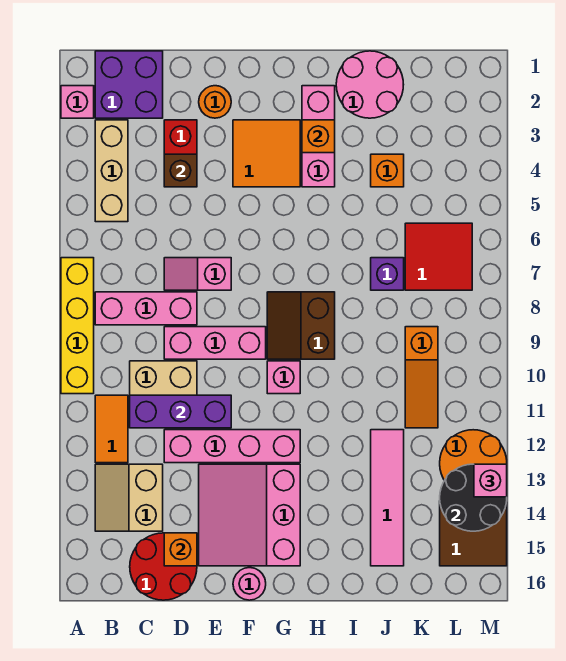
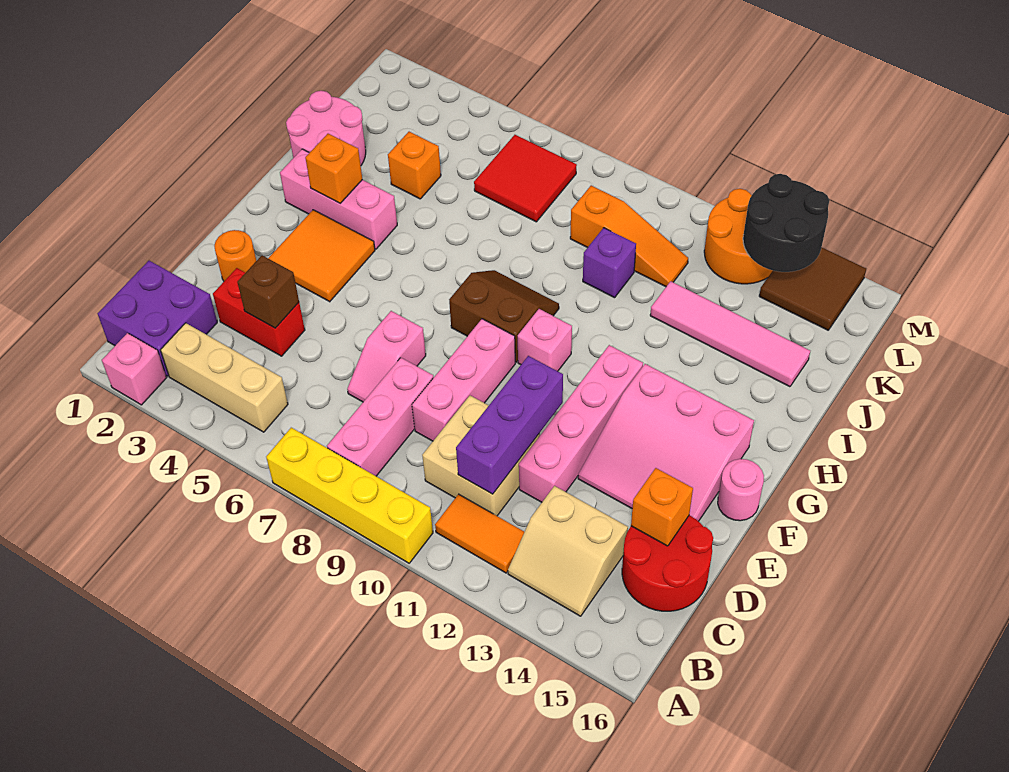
brown slope G8:H9 level 1 top H -> brown slope G8:H9 level 1 top G
purple brick J7 level 1 -> purple brick J10 level 1
pink brick M13 level 3 -> none

